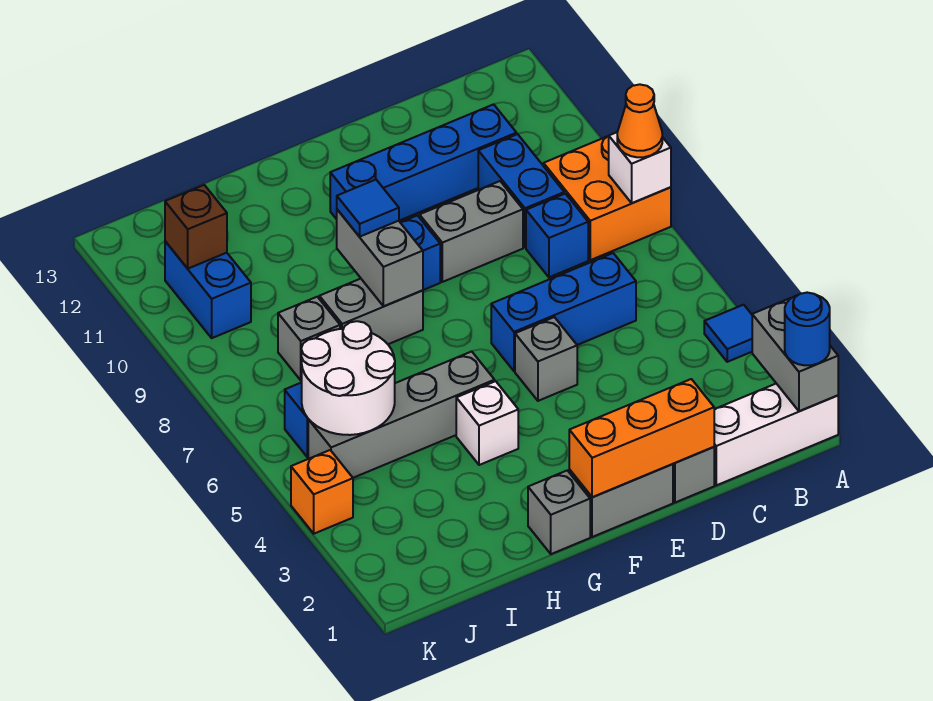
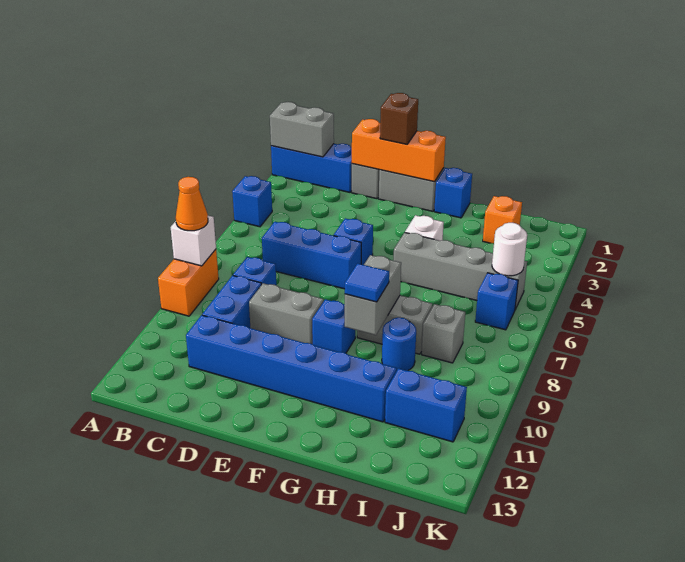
white brick A1:C1 level 1 -> blue brick A1:C1 level 1
grey brick A1:A2 level 2 -> grey brick A1:B1 level 2
blue round brick A1 level 3 -> blue round brick H9 level 1
blue tile A4 level 1 -> blue brick A4 level 1
orange brick A8:B9 level 1 -> orange brick A8:A9 level 1
blue brick C11:F11 level 1 -> blue brick C11:H11 level 1
grey brick E5 level 1 -> blue brick E5 level 1
grey brick G1 level 1 -> blue brick G1 level 1
white round brick I5:J6 level 2 -> white round brick J5 level 2
blue brick J10:J11 level 1 -> blue brick I11:J11 level 1
brown brick J11 level 2 -> brown brick E1 level 3
orange brick K4 level 1 -> orange brick I2 level 1

